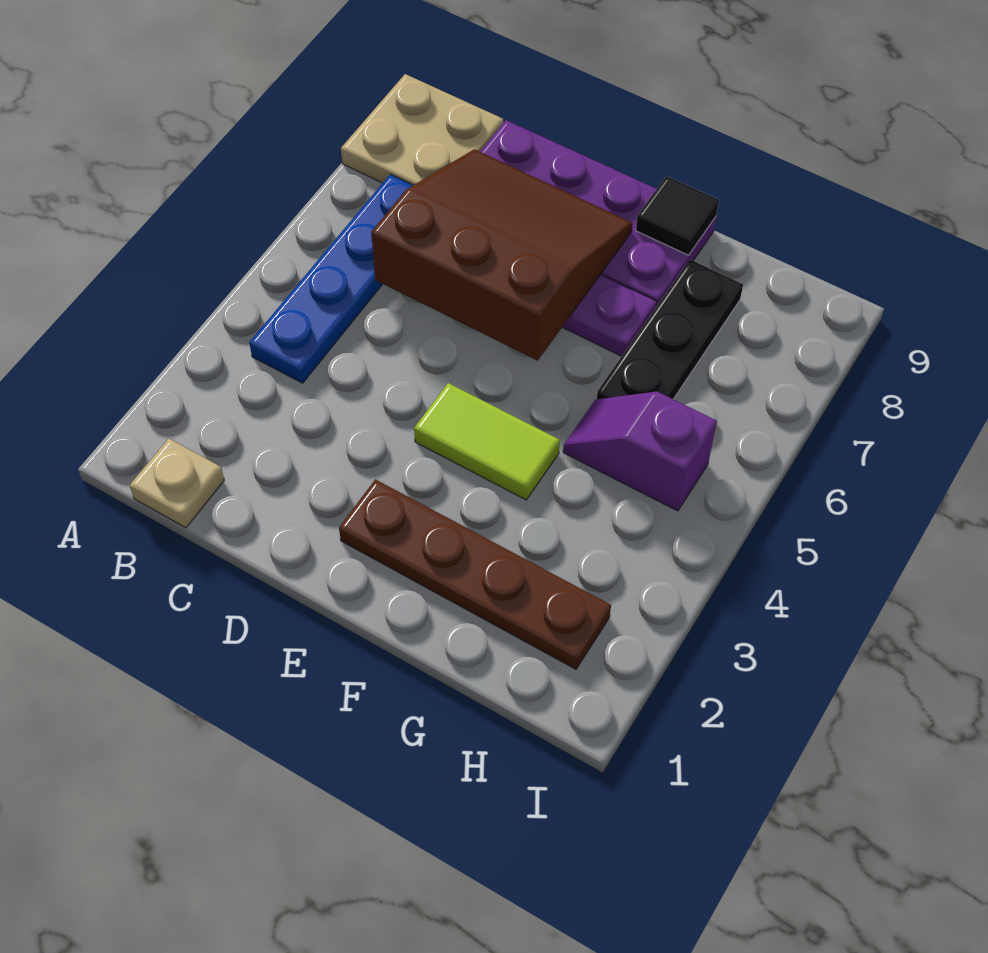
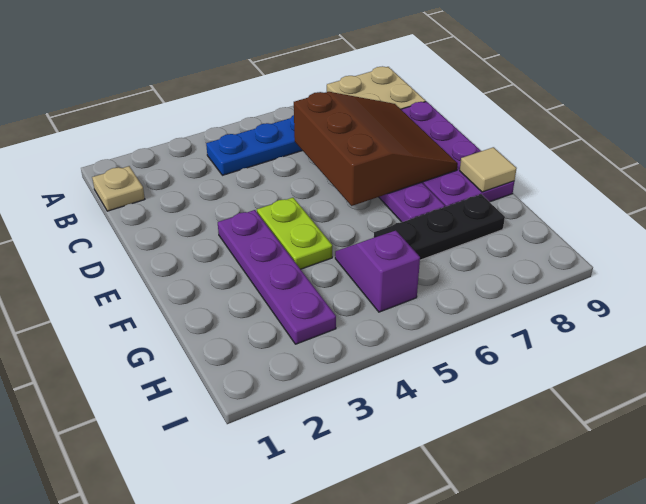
brown plate E2:H2 level 1 -> none
none -> purple plate E3:H3 level 1
lime tile E4:F4 level 1 -> lime plate E4:F4 level 1
black tile F9 level 2 -> tan tile F9 level 2

